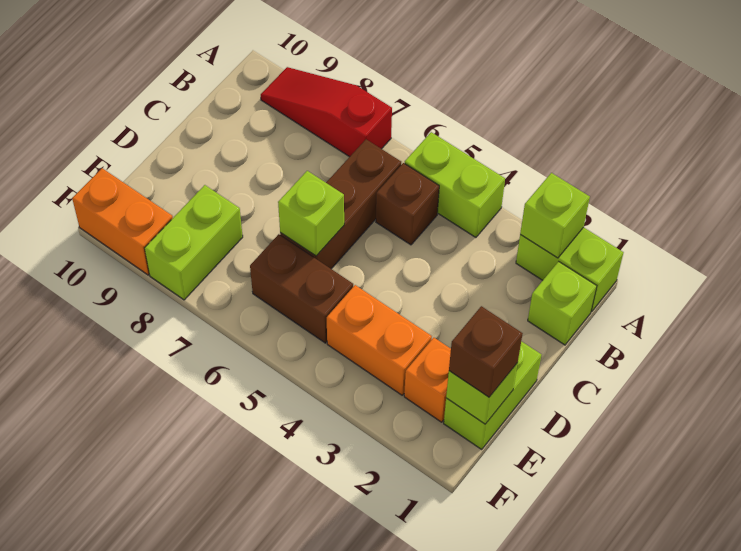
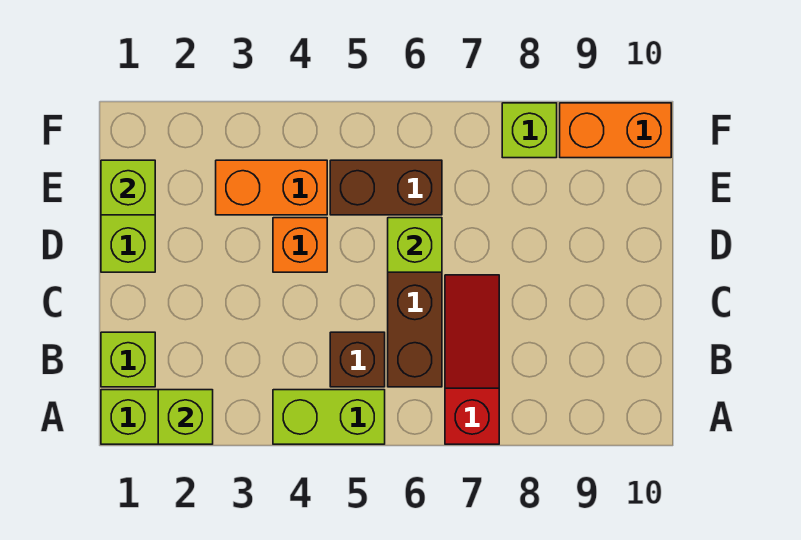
red slope A7:A9 level 1 top 7 -> red slope A7:C7 level 1 top A
brown brick E1 level 3 -> none
orange brick E2 level 1 -> orange brick D4 level 1
lime brick E8:F8 level 1 -> lime brick F8 level 1

